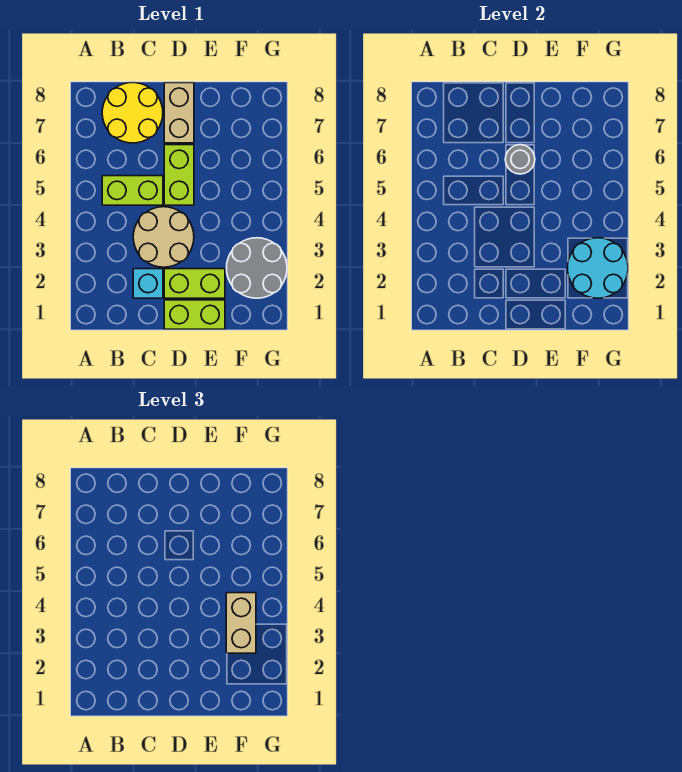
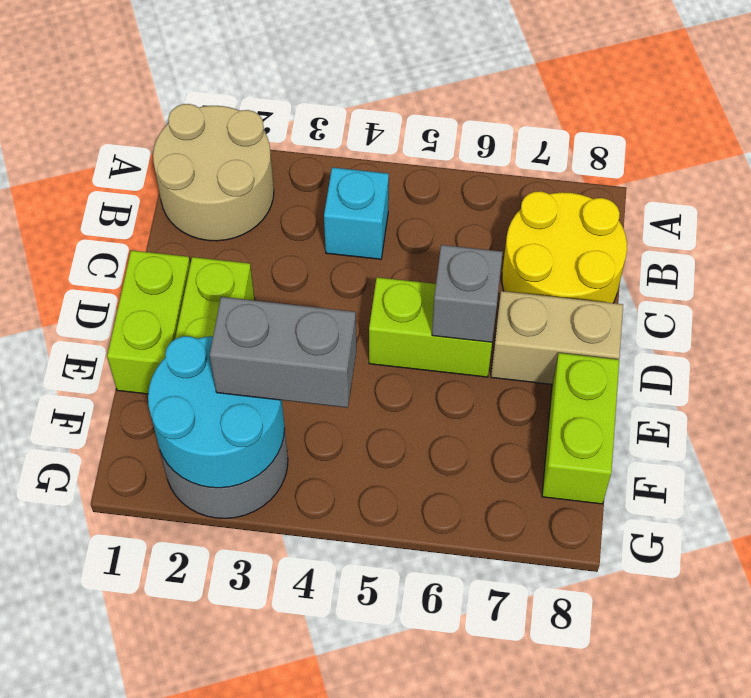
lime brick B5:C5 level 1 -> lime brick E8:F8 level 1
cyan brick C2 level 1 -> cyan brick B4 level 1
tan round brick C3:D4 level 1 -> tan round brick A1:B2 level 1
grey round brick D6 level 2 -> grey brick D6 level 2
tan brick F3:F4 level 3 -> grey brick F3:F4 level 3

